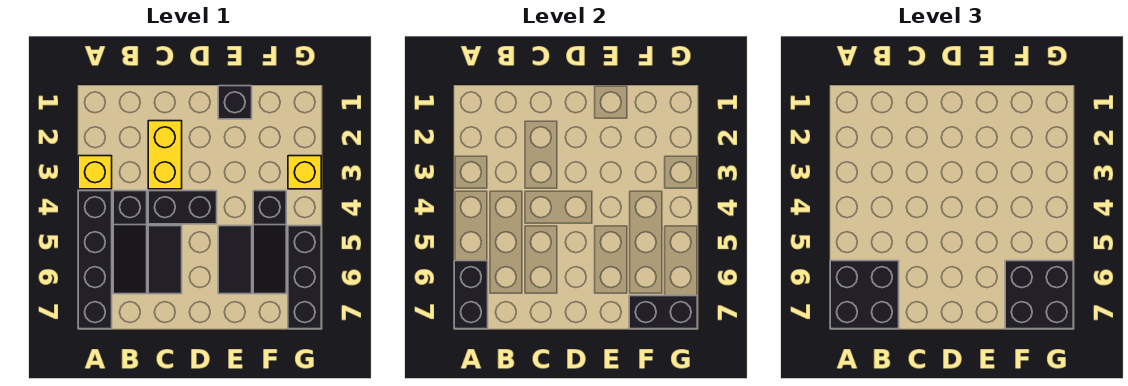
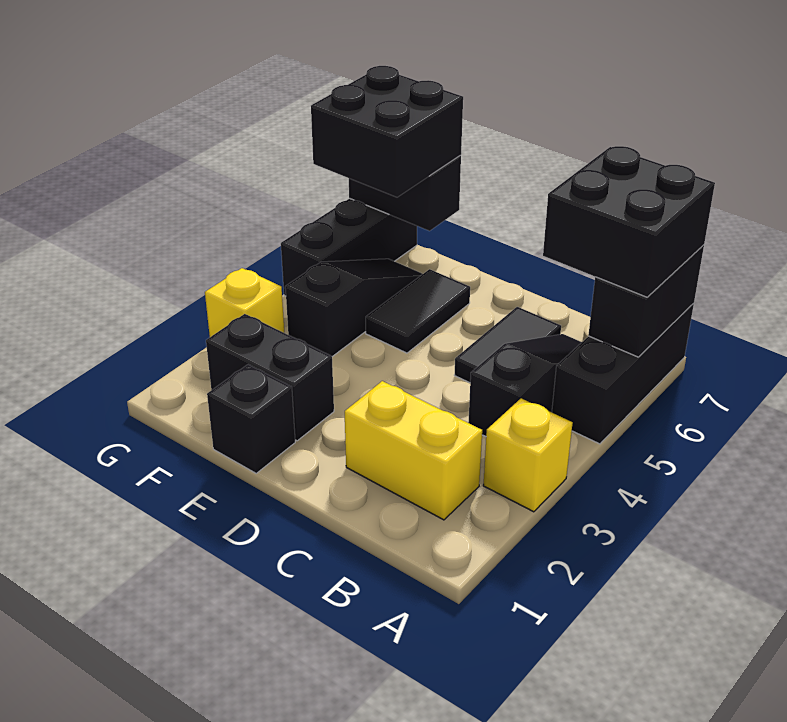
black brick A4:A7 level 1 -> black brick A5:A7 level 1
yellow brick C2:C3 level 1 -> yellow brick B2:C2 level 1
black brick C4:D4 level 1 -> black brick E2:F2 level 1

